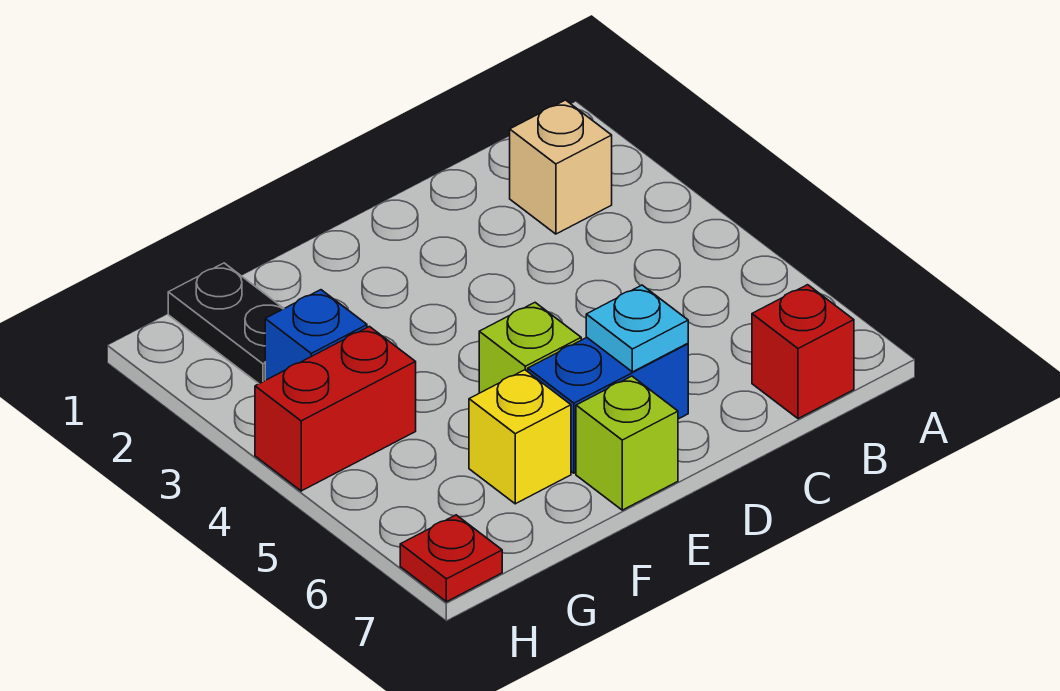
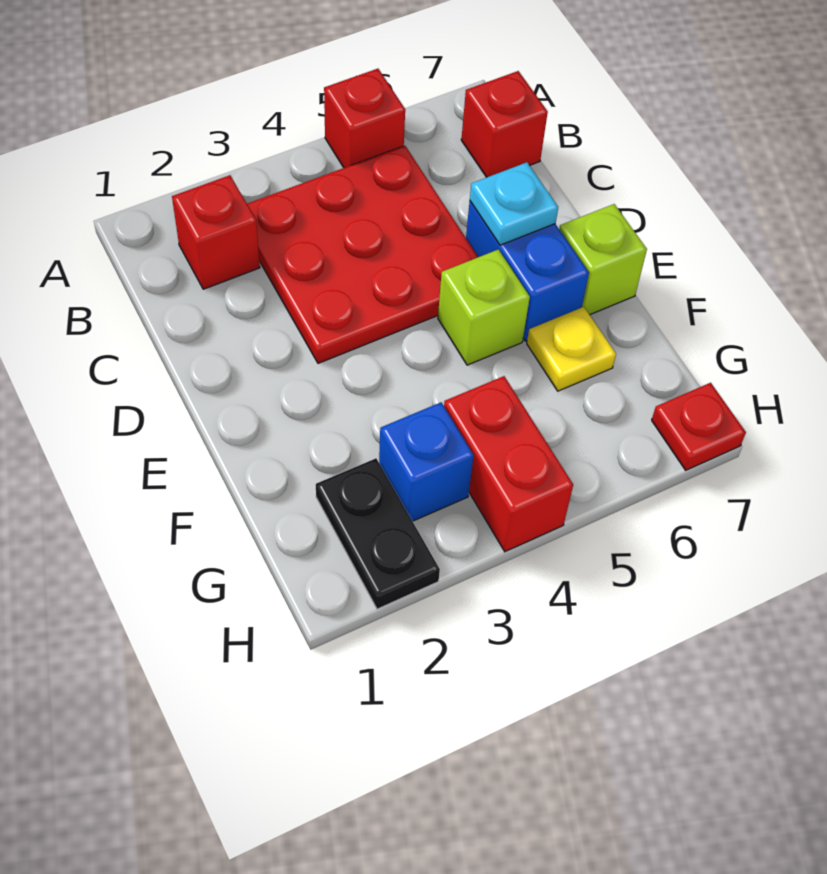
none -> red brick A5 level 1
tan brick B2 level 1 -> red brick B2 level 1
none -> red plate B3:D5 level 1
yellow brick F6 level 1 -> yellow plate F6 level 1
black plate G1:G2 level 1 -> black plate G2:H2 level 1

